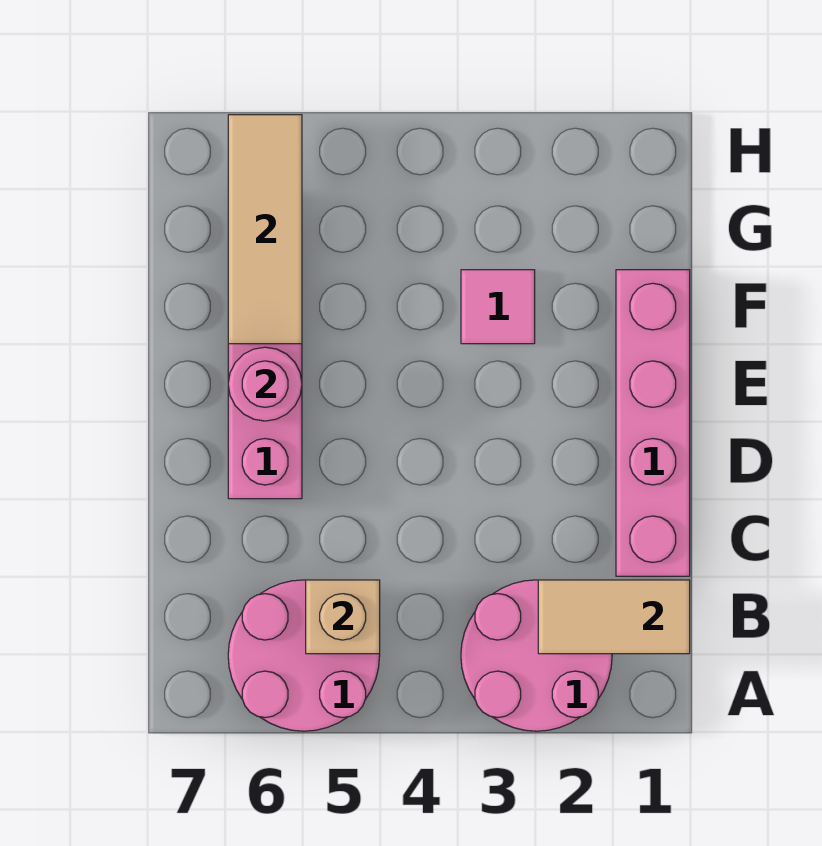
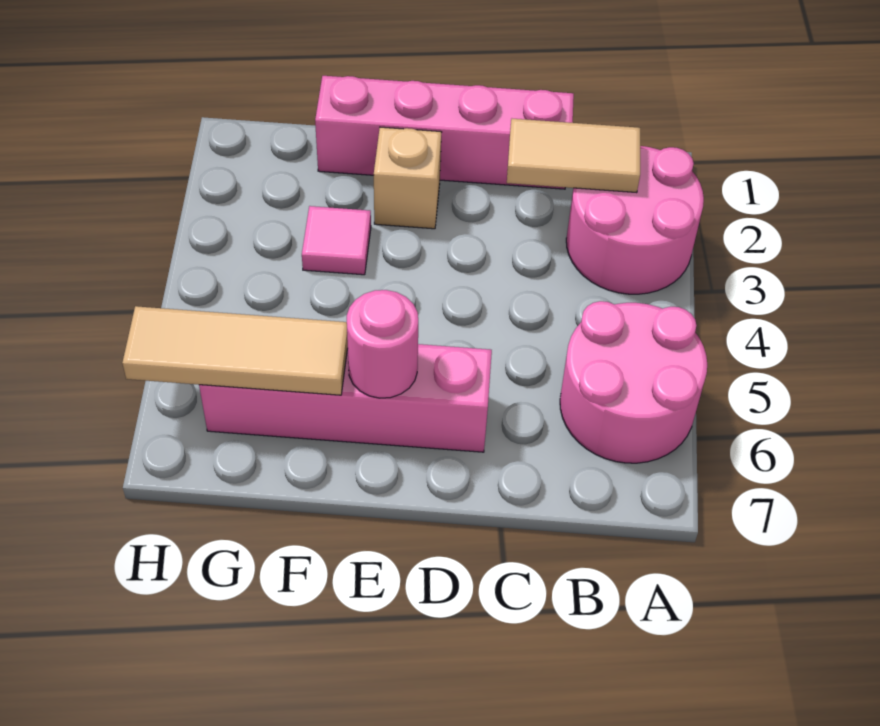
tan tile B1:B2 level 2 -> tan tile B2:C2 level 2
tan brick B5 level 2 -> tan brick E2 level 1

